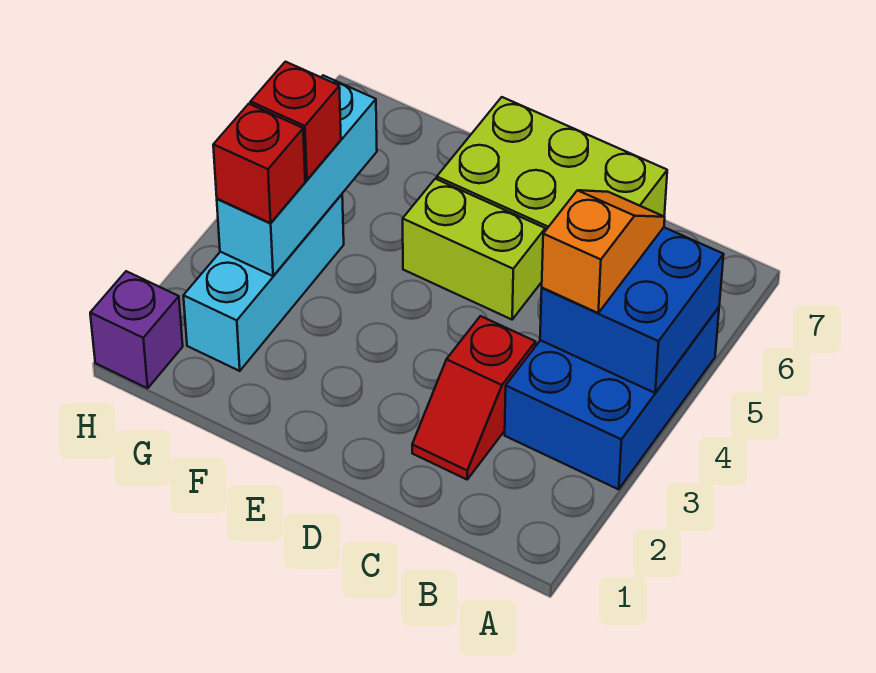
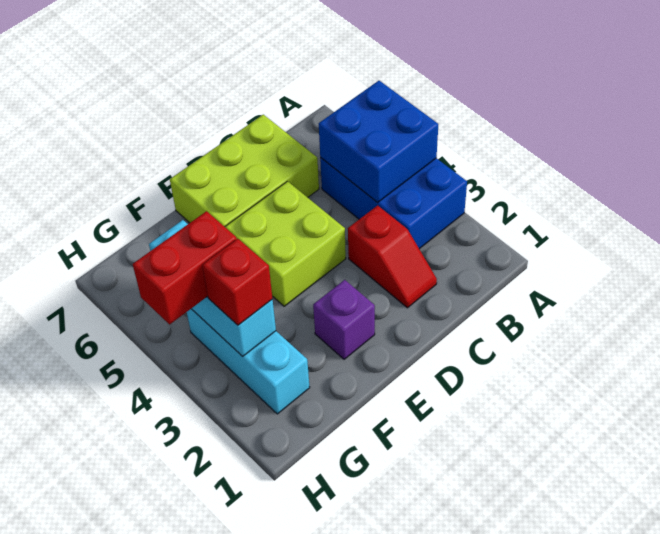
orange slope B4:B5 level 3 top 4 -> none
lime brick D5:E5 level 1 -> lime brick D4:E5 level 1
red brick G4 level 3 -> red brick G4:H4 level 3
purple brick H1 level 1 -> purple brick E2 level 1

